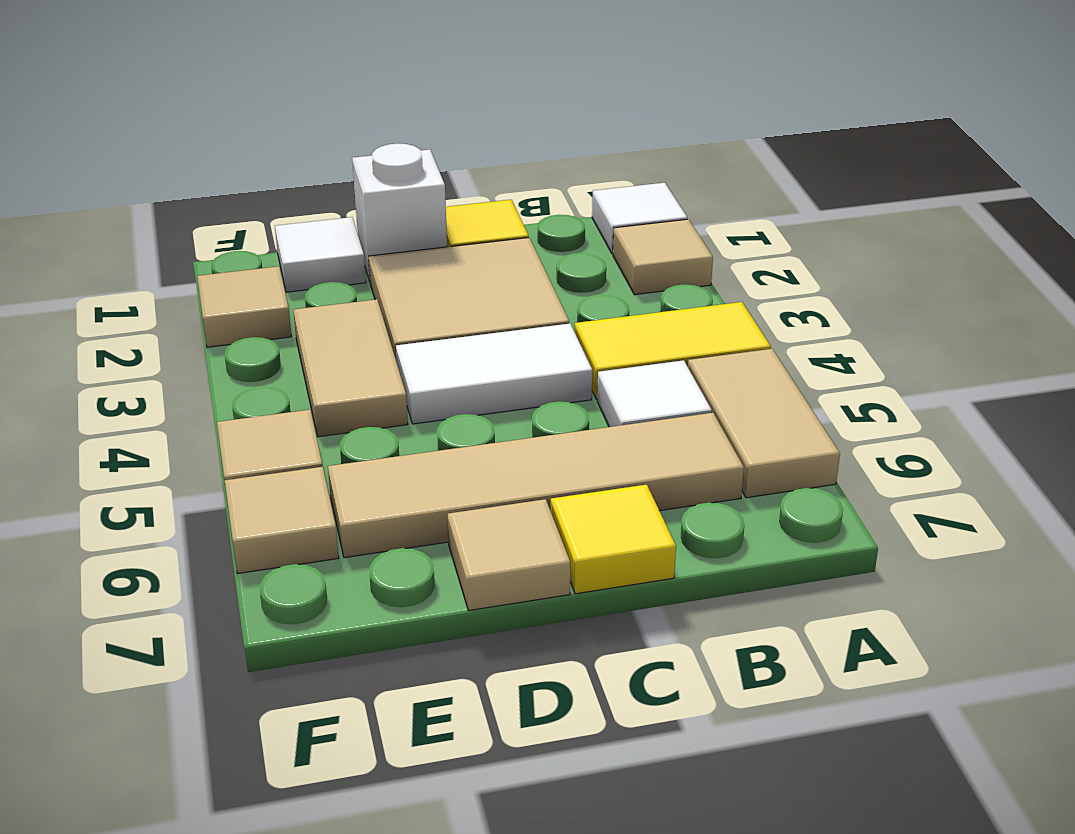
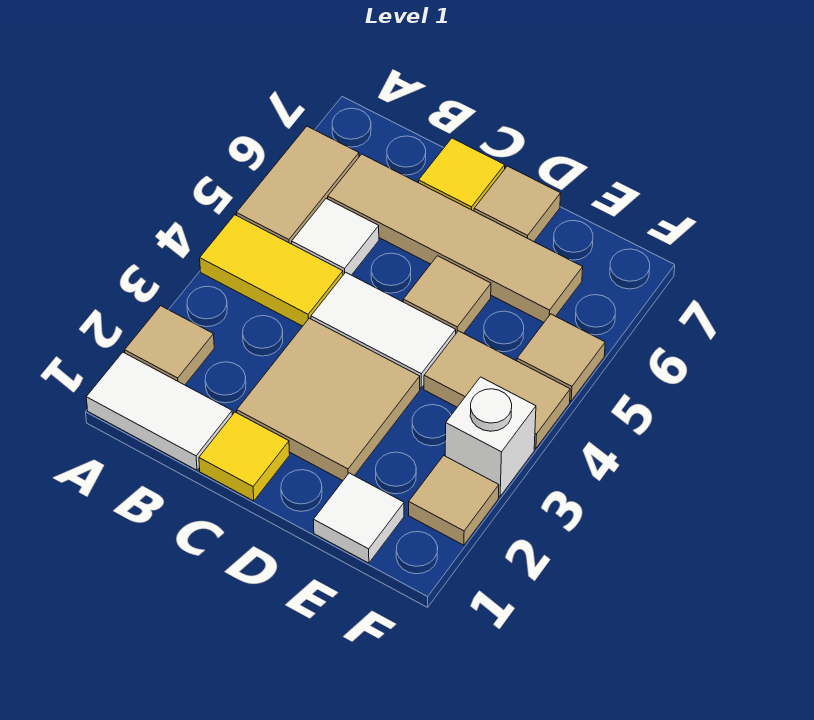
white tile A1 level 1 -> white tile A1:B1 level 1
white brick D1 level 1 -> white brick F3 level 1
tan tile E3:E4 level 1 -> tan tile E4:F4 level 1
tan tile F6 level 1 -> tan tile D5 level 1

